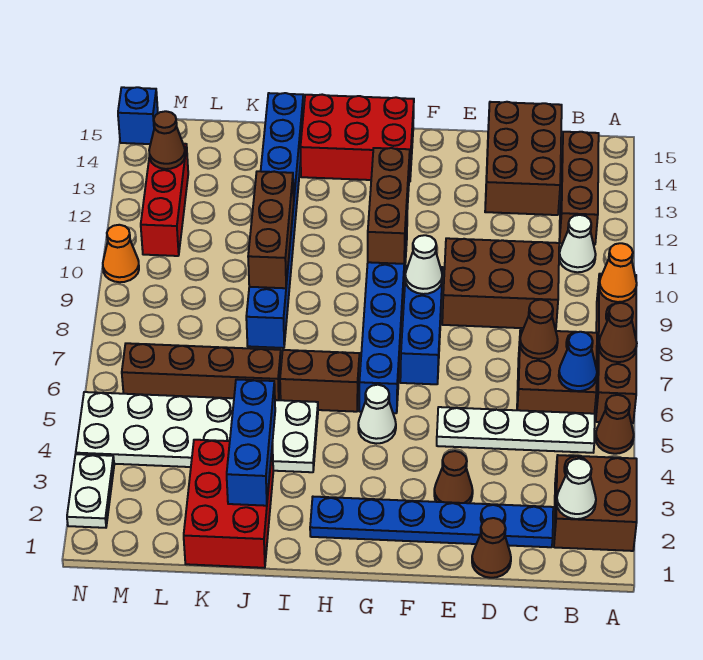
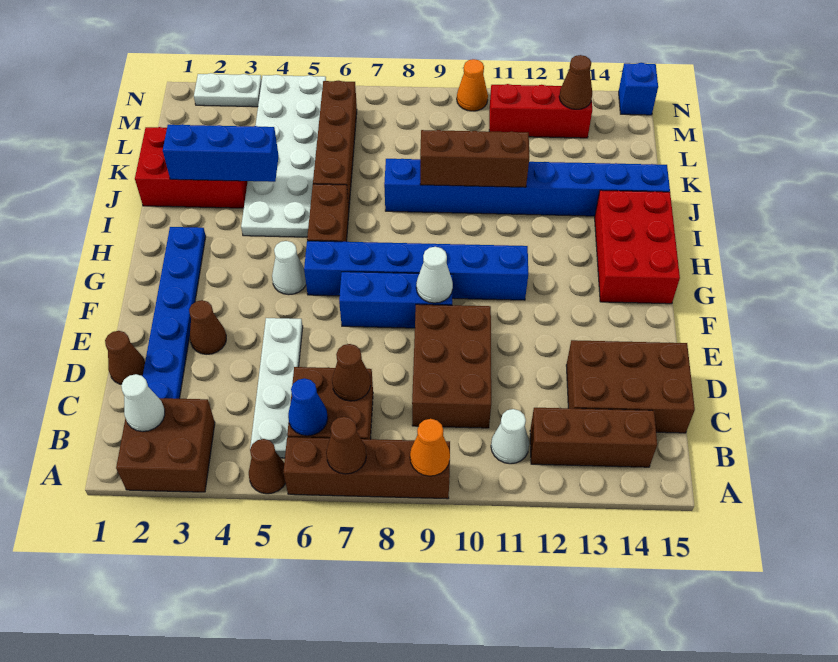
brown brick G10:G12 level 2 -> none

